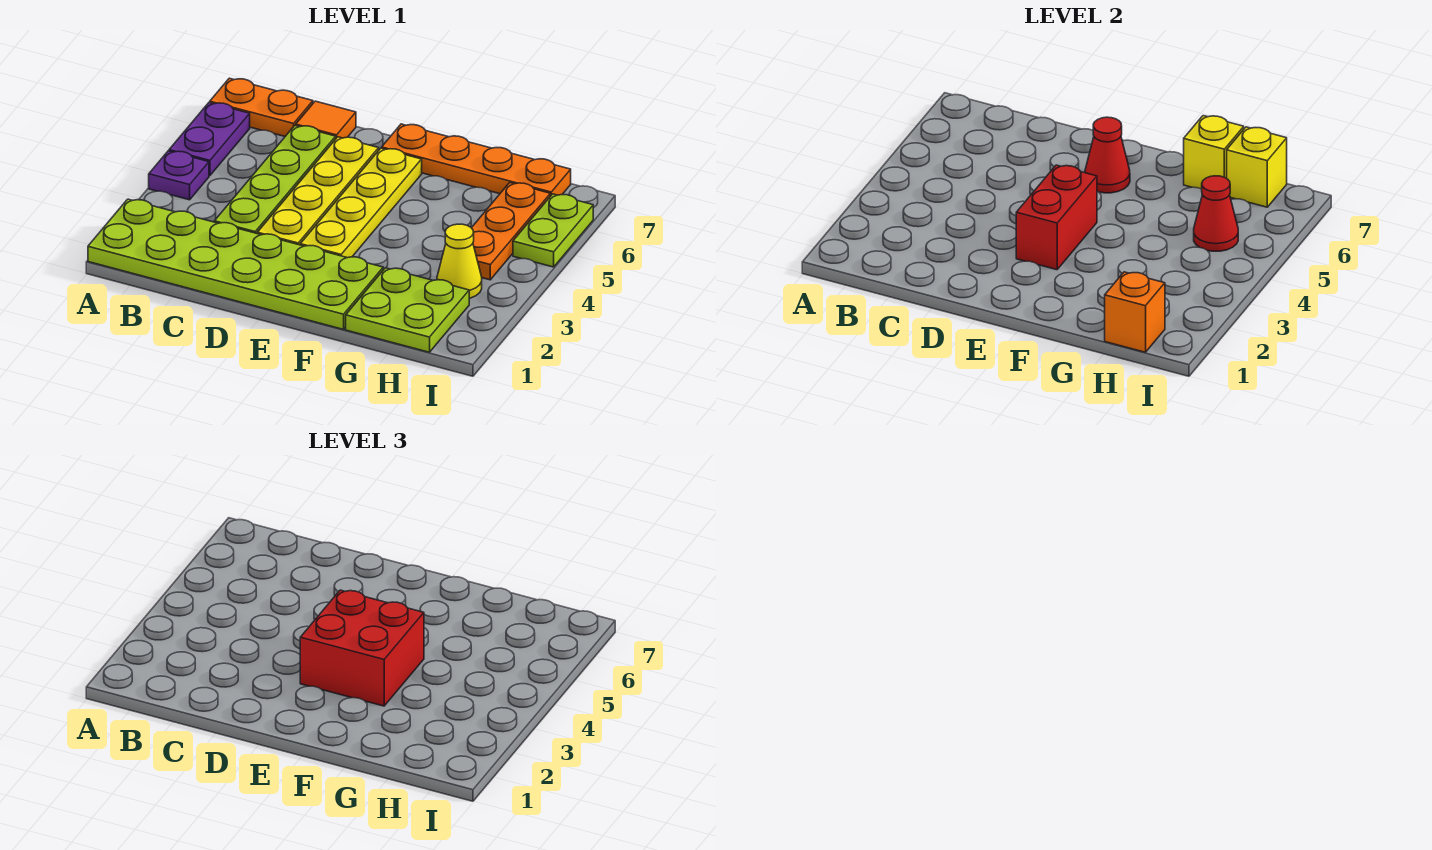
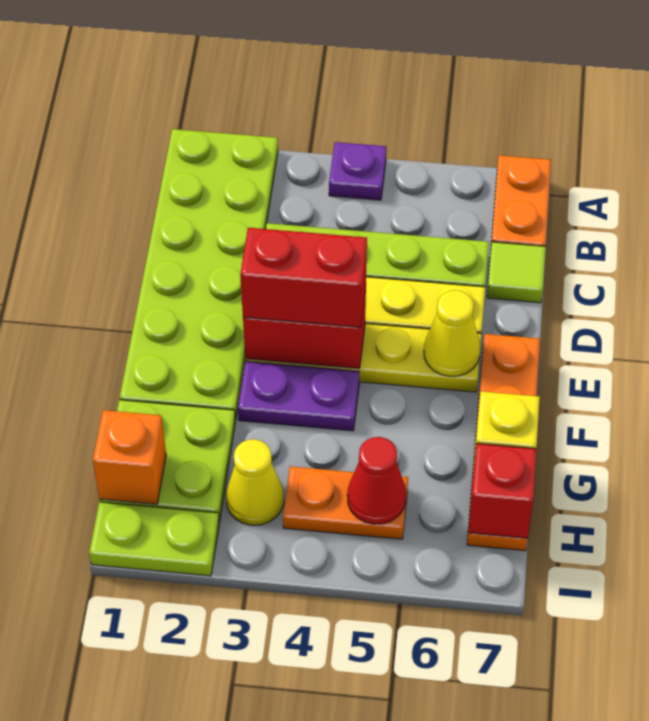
purple plate A5:A6 level 1 -> purple plate F3:F4 level 1
orange tile C7 level 1 -> lime tile C7 level 1
red brick E3:F4 level 3 -> red brick E3:E4 level 3
red cone E6 level 2 -> yellow cone E6 level 2
orange plate H4:H6 level 1 -> orange plate H4:H5 level 1
yellow brick H7 level 2 -> red brick H7 level 2
lime plate I5:I6 level 1 -> lime plate I1:I2 level 1

